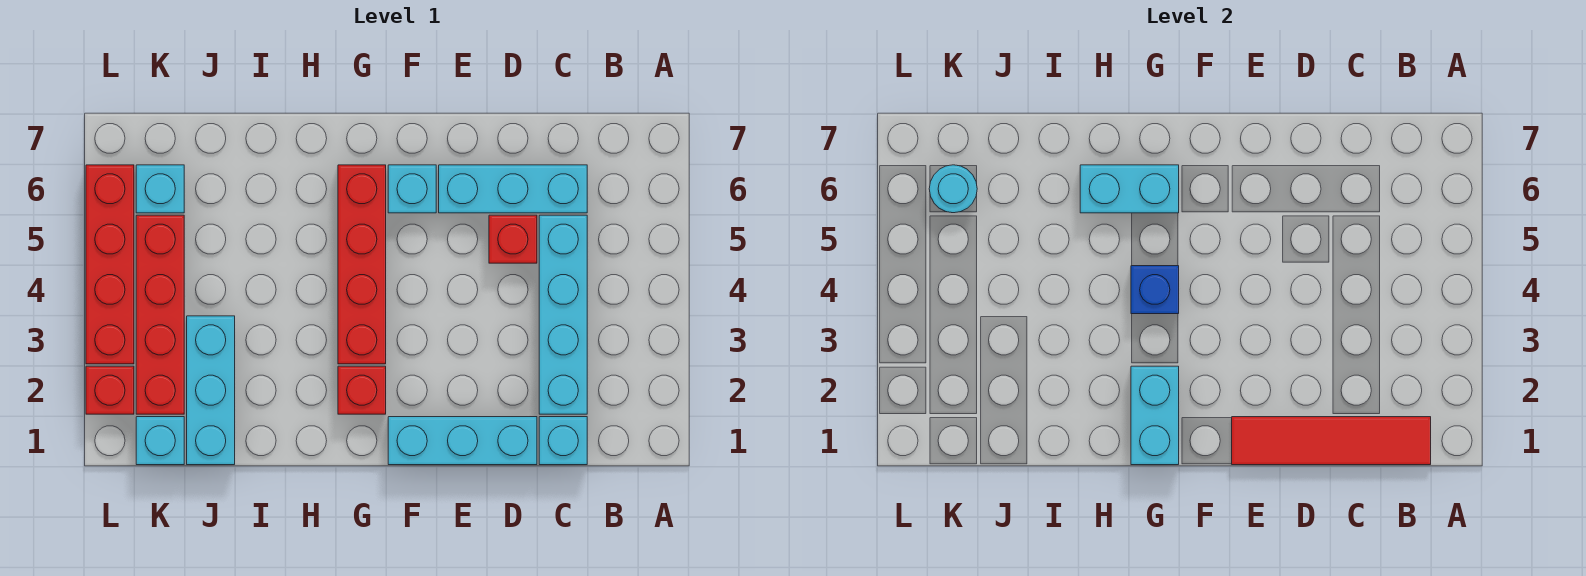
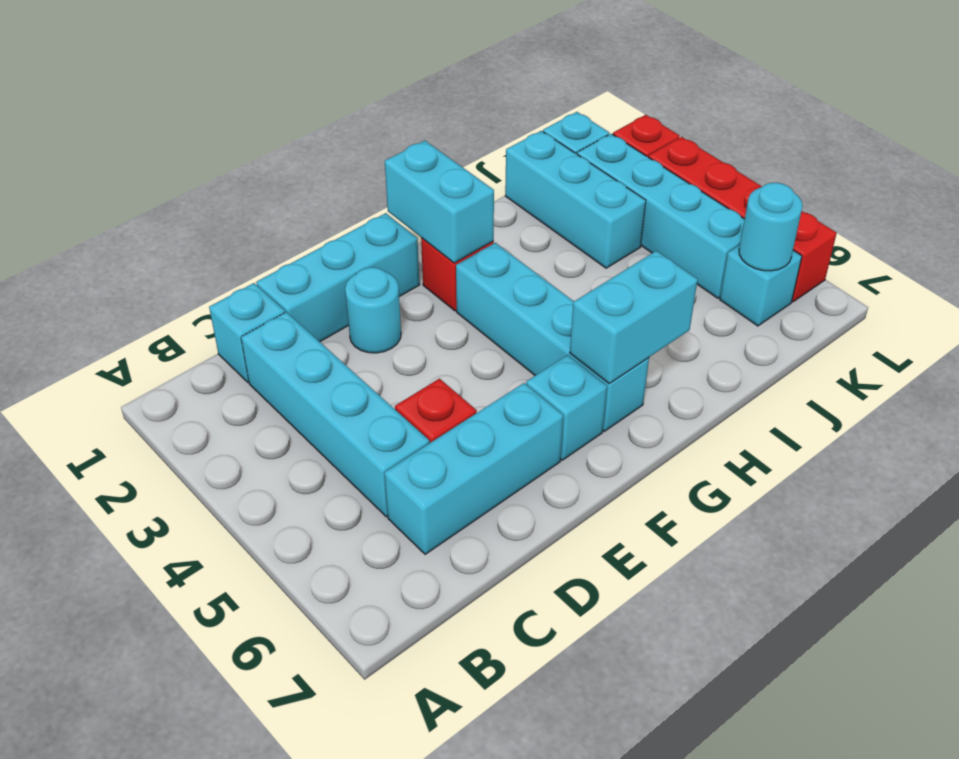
red tile B1:E1 level 2 -> none
none -> cyan round brick E2 level 1
red brick G3:G6 level 1 -> cyan brick G3:G6 level 1
blue brick G4 level 2 -> none
red brick K2:K5 level 1 -> cyan brick K2:K5 level 1

